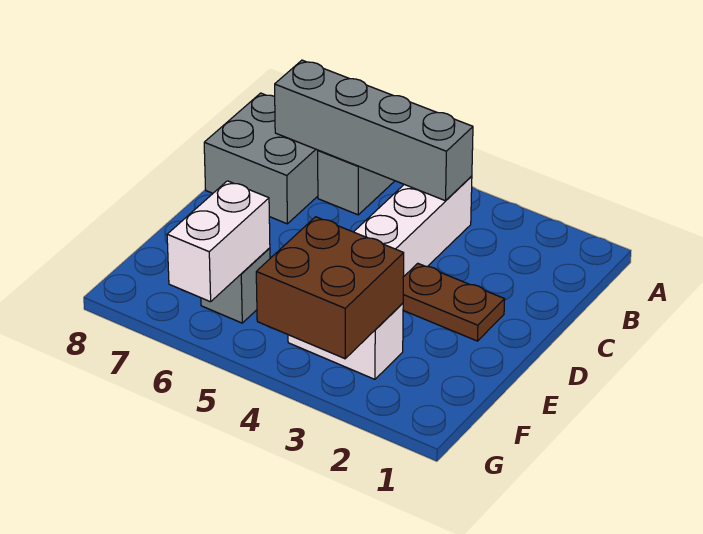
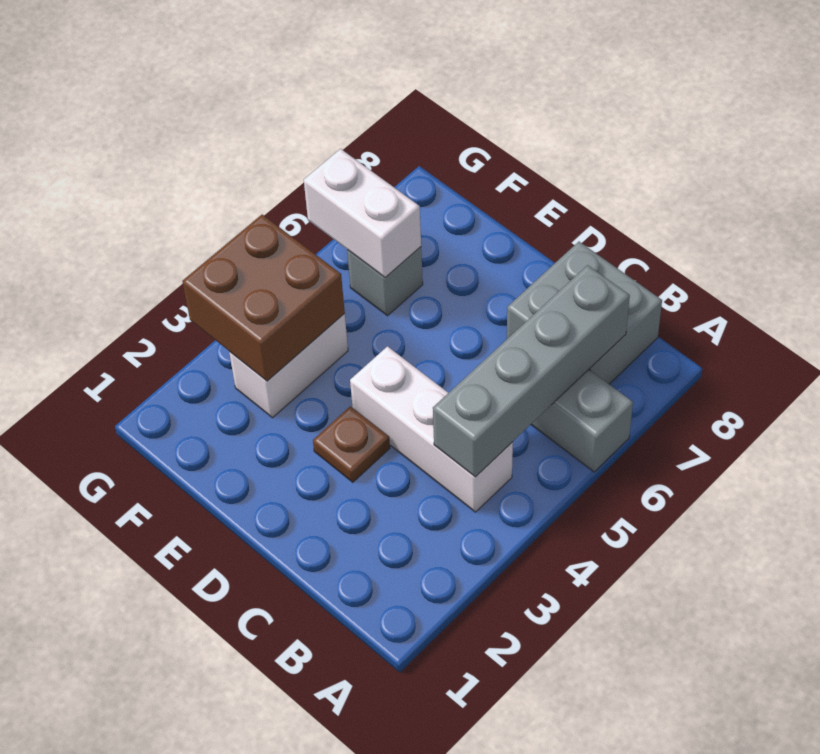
brown plate D2:D3 level 1 -> brown plate D3 level 1

